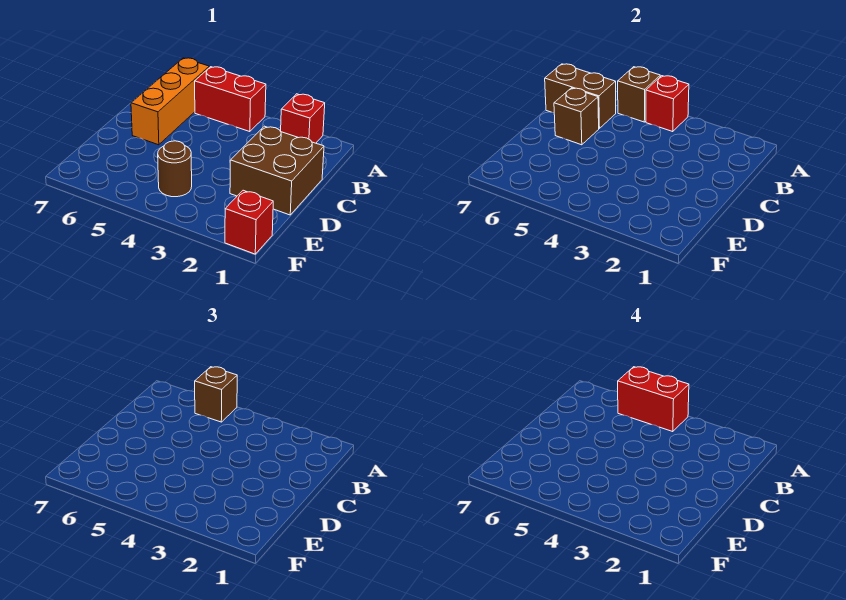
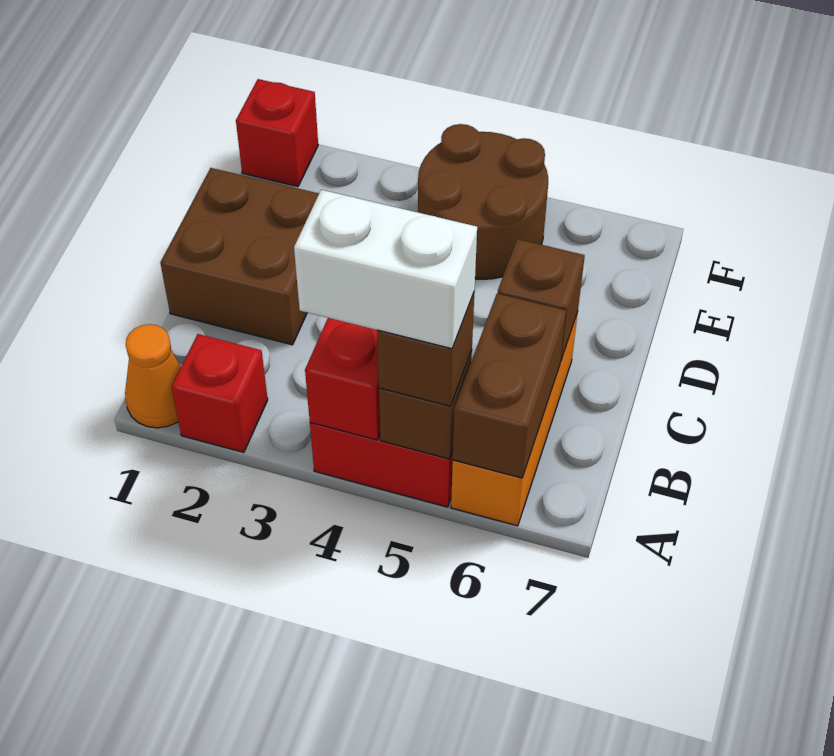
none -> orange cone A1 level 1
red brick A4:A5 level 4 -> white brick A4:A5 level 4
brown brick B6:B7 level 2 -> brown brick A6:B6 level 2
brown round brick E4 level 1 -> brown round brick E4:F5 level 1

